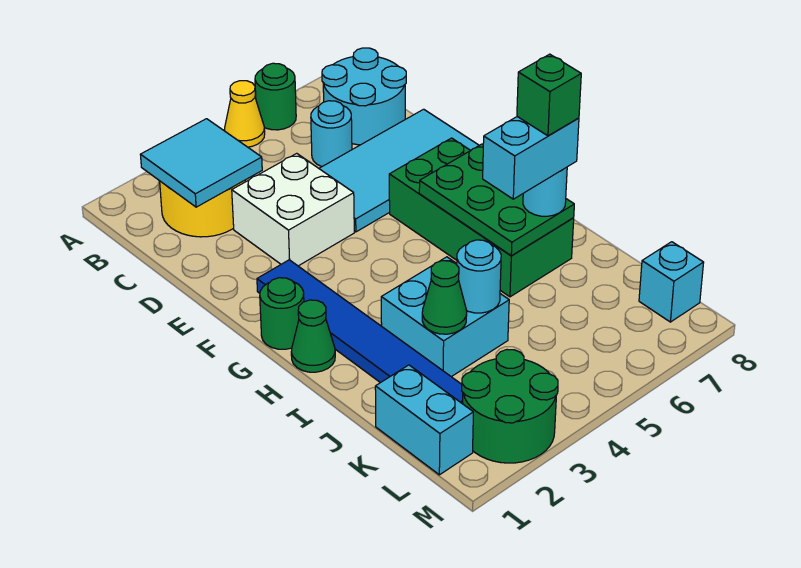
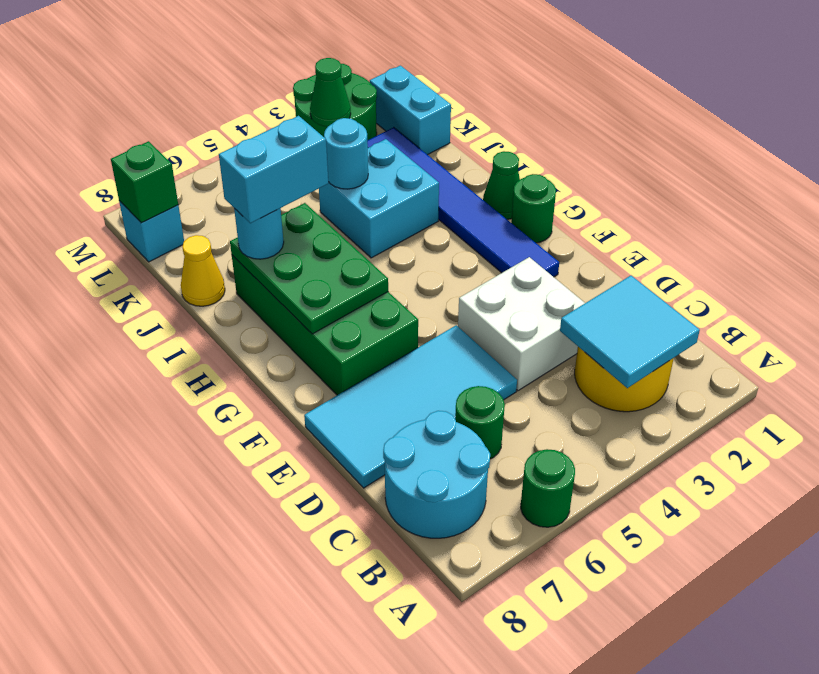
yellow cone A5 level 1 -> yellow cone J8 level 1
cyan round brick C6 level 1 -> green round brick C6 level 1
green brick I7 level 5 -> green brick L8 level 2
green cone J3 level 2 -> green cone L3 level 2

